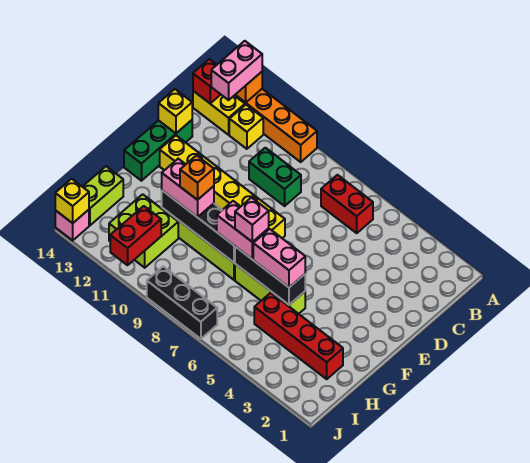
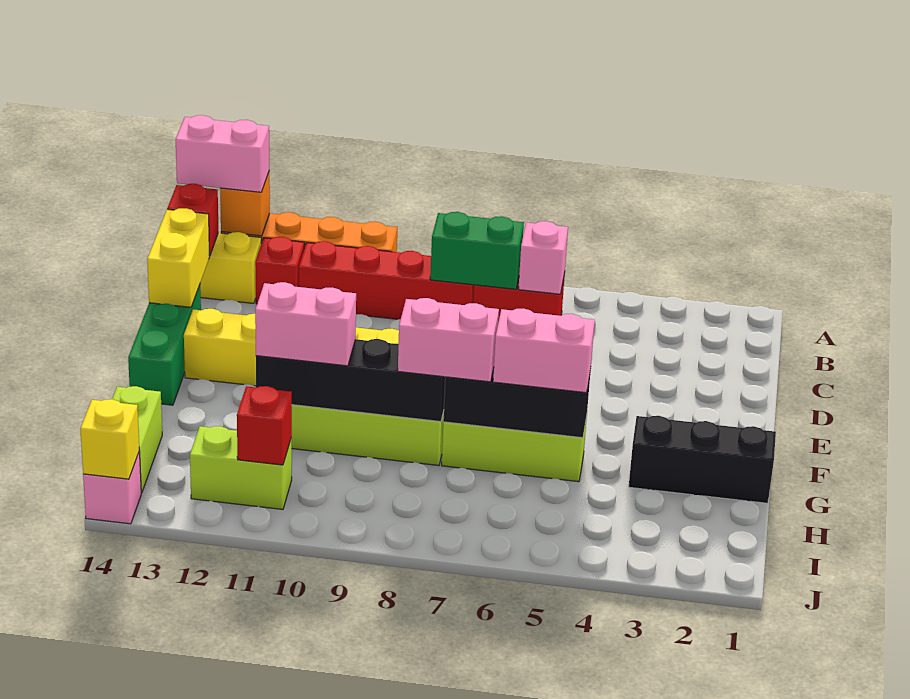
pink brick A13:B13 level 3 -> pink brick A13:A14 level 3
yellow brick B12 level 1 -> red brick B12 level 1
green brick C9:C10 level 1 -> green brick B7:B8 level 2
yellow brick D14 level 2 -> yellow brick C14:D14 level 2
pink brick G7 level 4 -> pink brick B6 level 2
orange brick G10 level 4 -> none
red brick H2:H5 level 1 -> red brick B8:B11 level 1
lime brick H11:I12 level 1 -> lime brick I11:I12 level 1
red brick I11:J11 level 2 -> red brick I11 level 2
black brick J7:J9 level 1 -> black brick G1:G3 level 1

